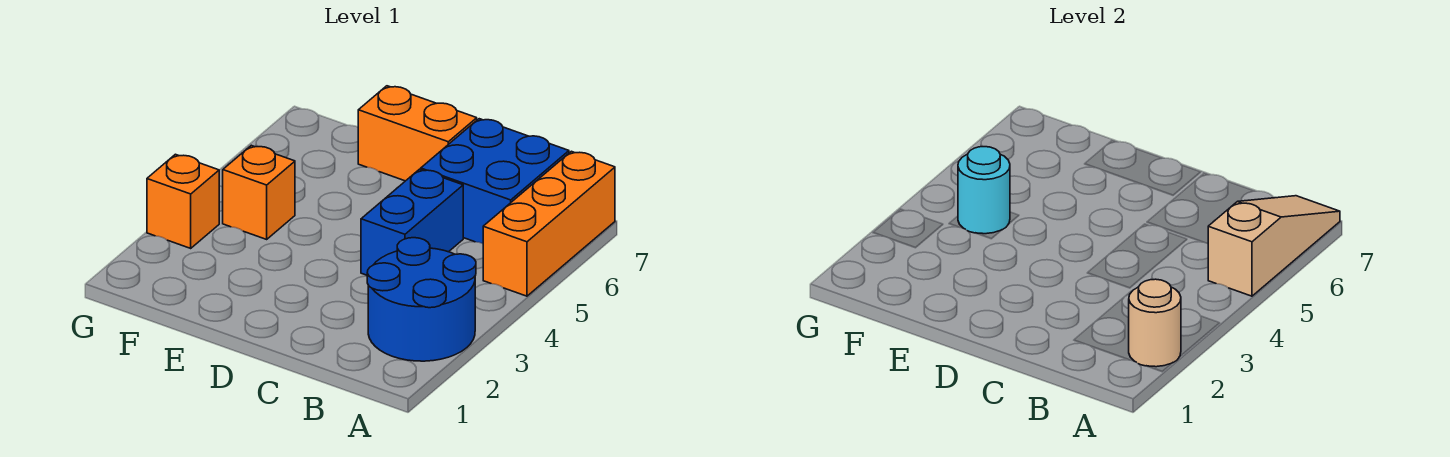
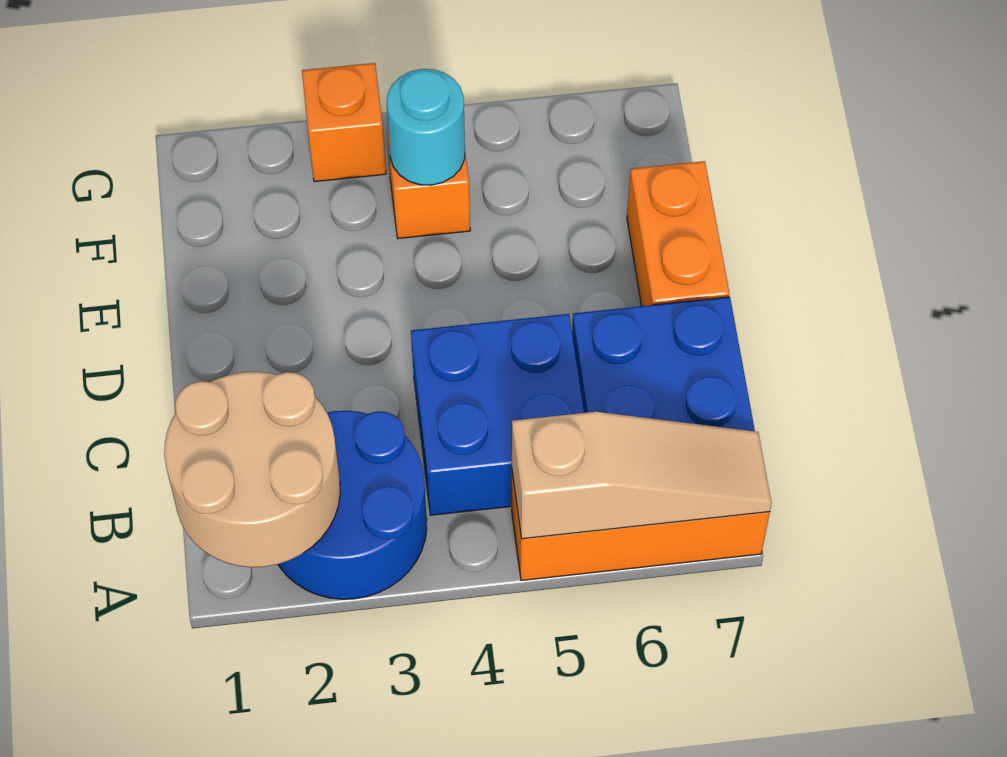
tan round brick A2 level 2 -> tan round brick A1:B2 level 2
blue brick C4:C5 level 1 -> blue brick B4:C5 level 1

